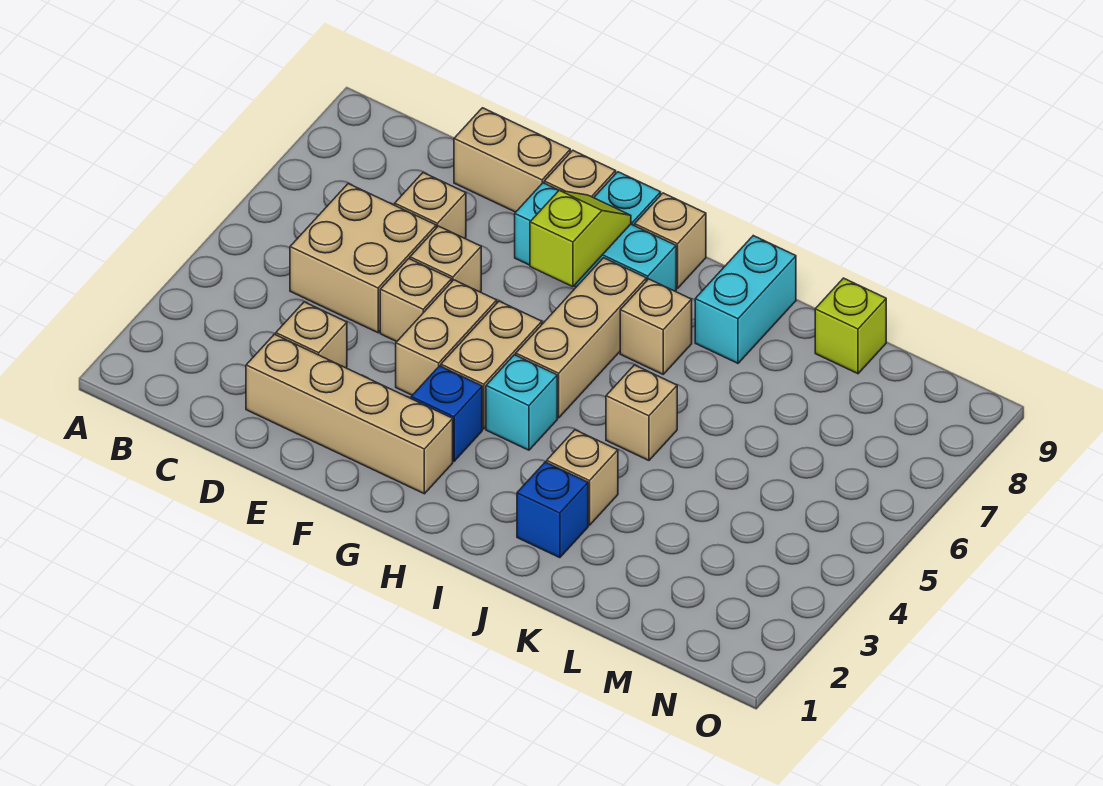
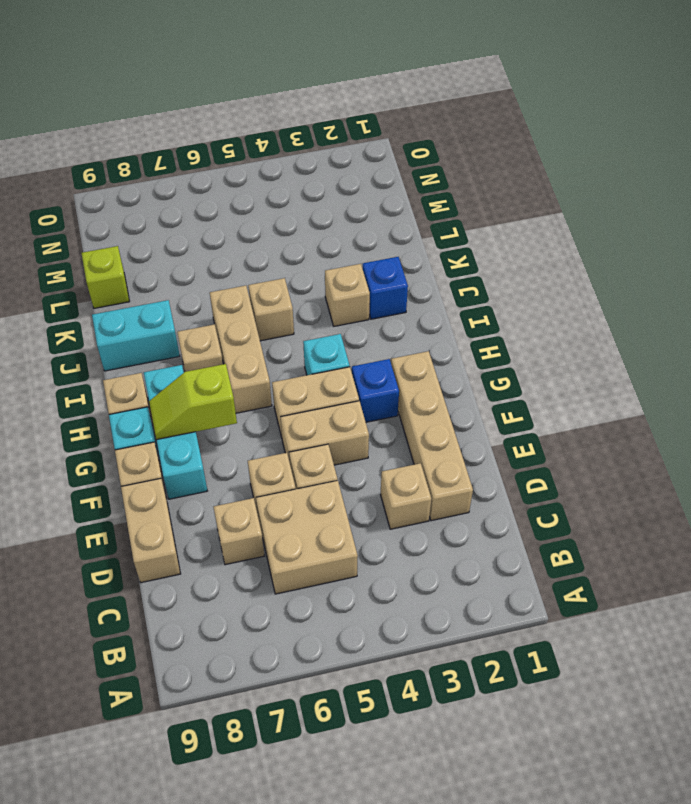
tan brick H5:H7 level 1 -> tan brick H6:J6 level 1

